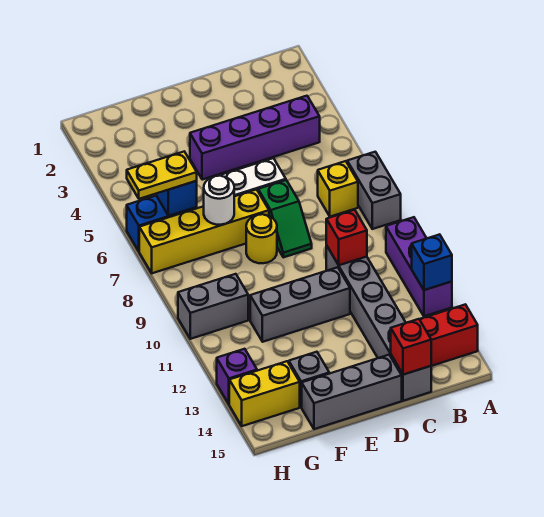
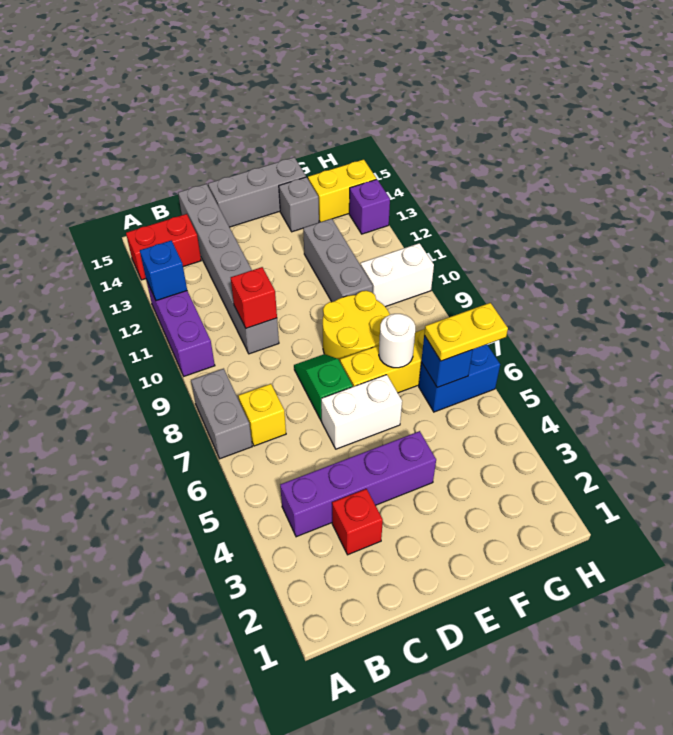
red brick C15 level 2 -> red brick C3 level 1
grey brick D11:F11 level 1 -> grey brick F10:F12 level 1
yellow round brick E8 level 1 -> yellow round brick E8:F9 level 1
grey brick G10:H10 level 1 -> white brick G10:H10 level 1

